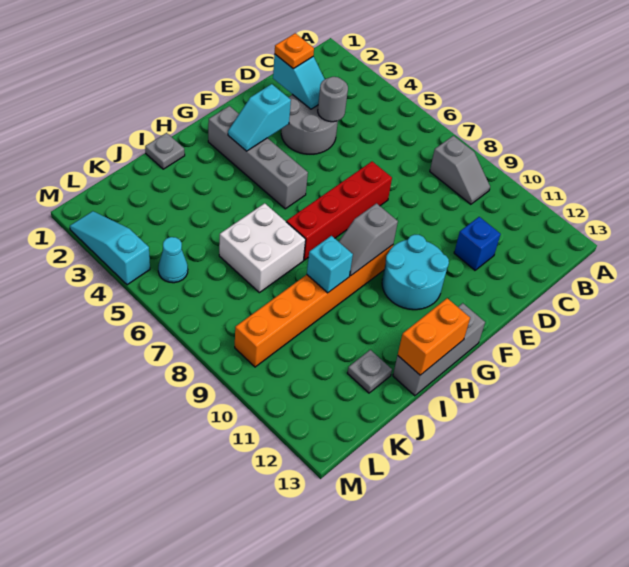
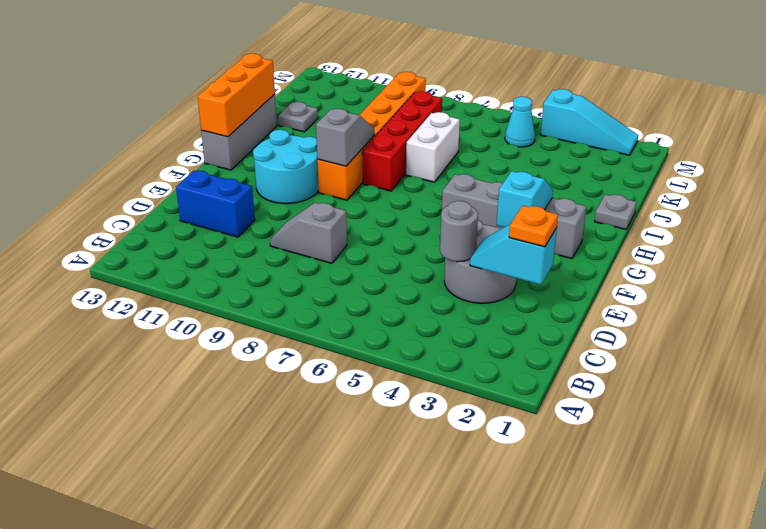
grey slope B8:B9 level 1 top 8 -> grey slope D8:D9 level 1 top 8
blue brick D11 level 1 -> blue brick D11:D12 level 1
red brick E7:H7 level 1 -> red brick H8:K8 level 1
orange brick H13:I13 level 2 -> orange brick G13:I13 level 2
white brick I6:J7 level 1 -> white brick I7:J7 level 1
cyan brick I9 level 2 -> none

